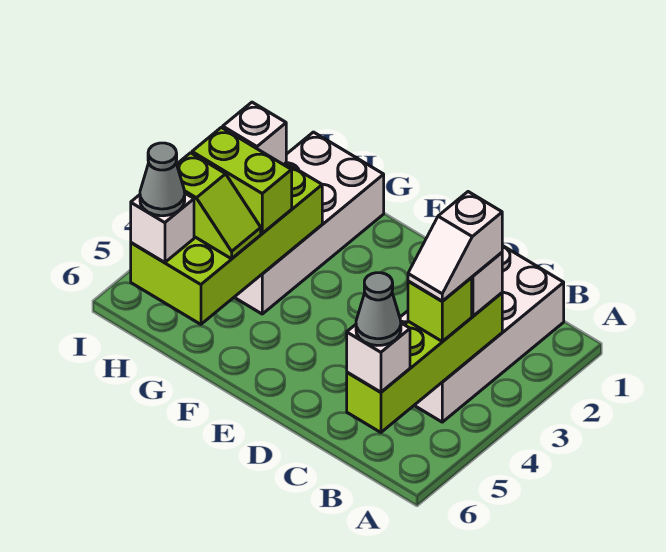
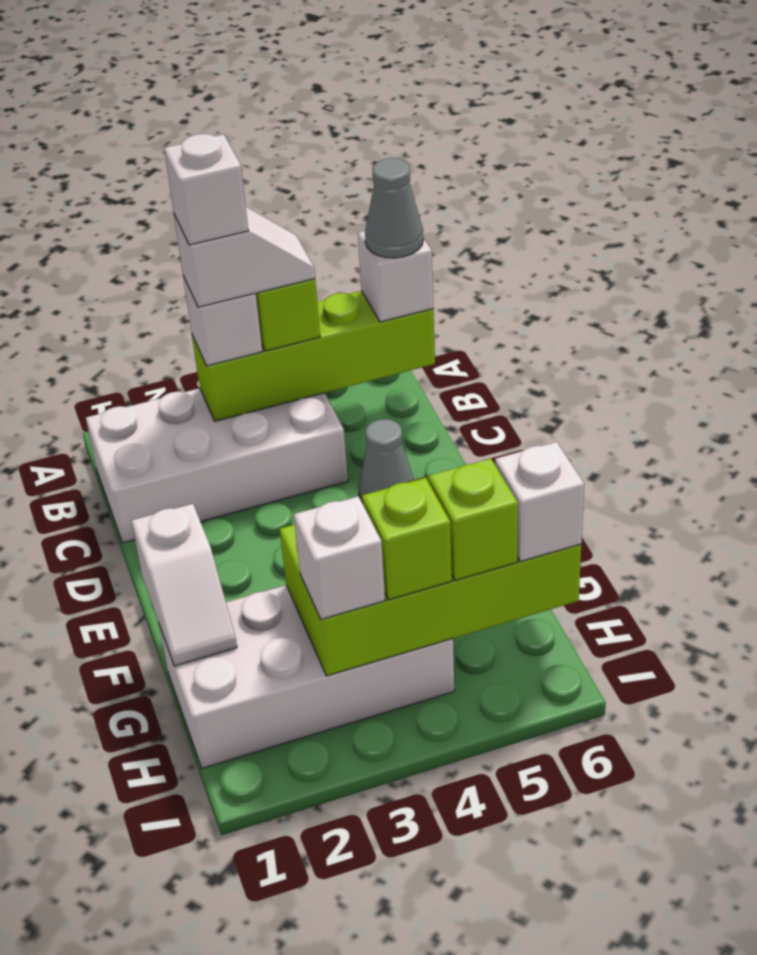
none -> white brick B3 level 5
none -> white slope F1:G1 level 2 top F
lime brick G4:H4 level 3 -> lime brick H4 level 3
grey cone H6 level 4 -> grey cone D5 level 1

